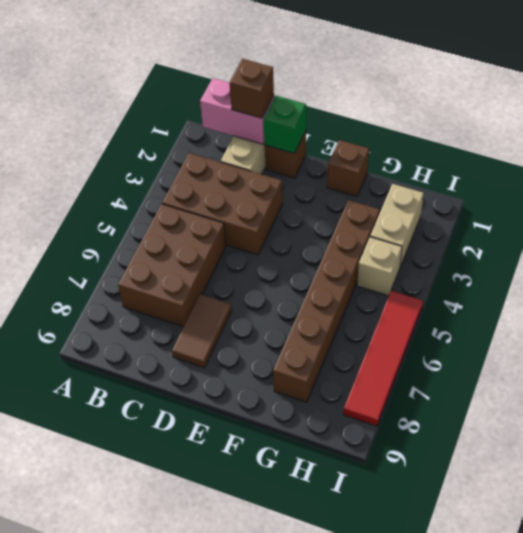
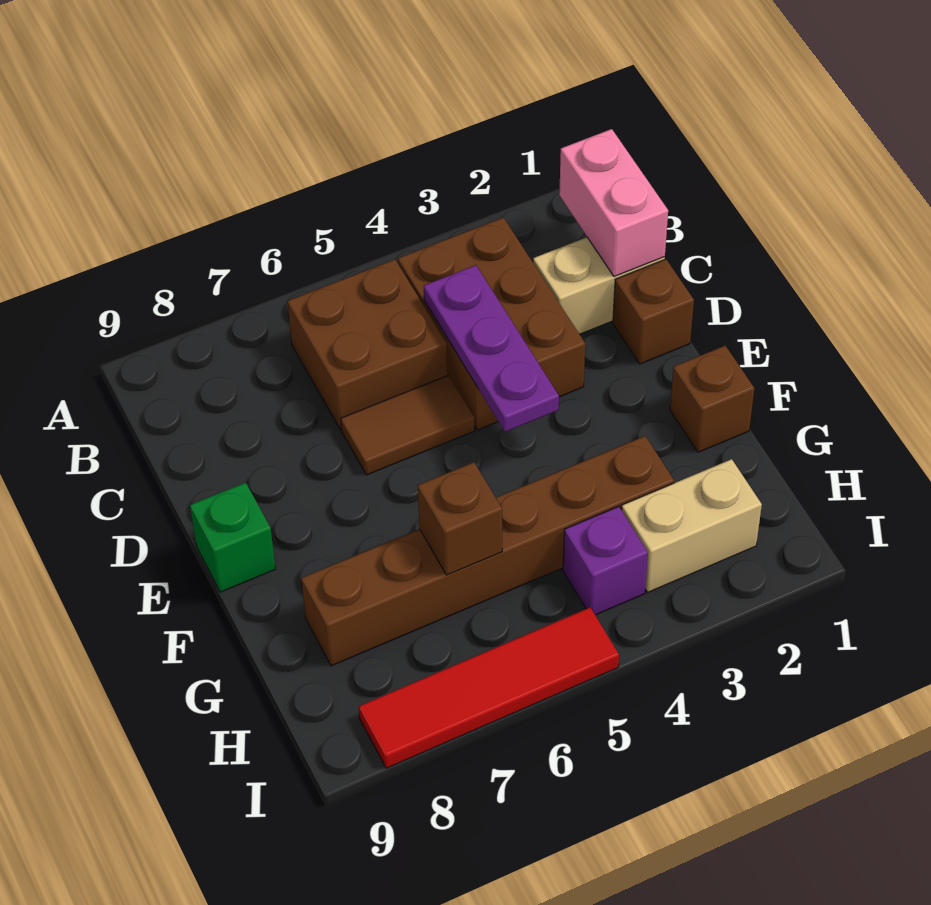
brown brick B5:C7 level 1 -> brown brick B5:C6 level 1
brown brick C1 level 3 -> brown brick G6 level 2
none -> purple plate C4:E4 level 2
green brick D1 level 2 -> green brick E9 level 1
brown tile D7:D8 level 1 -> brown tile D5:D6 level 1
tan brick H4 level 1 -> purple brick H4 level 1

